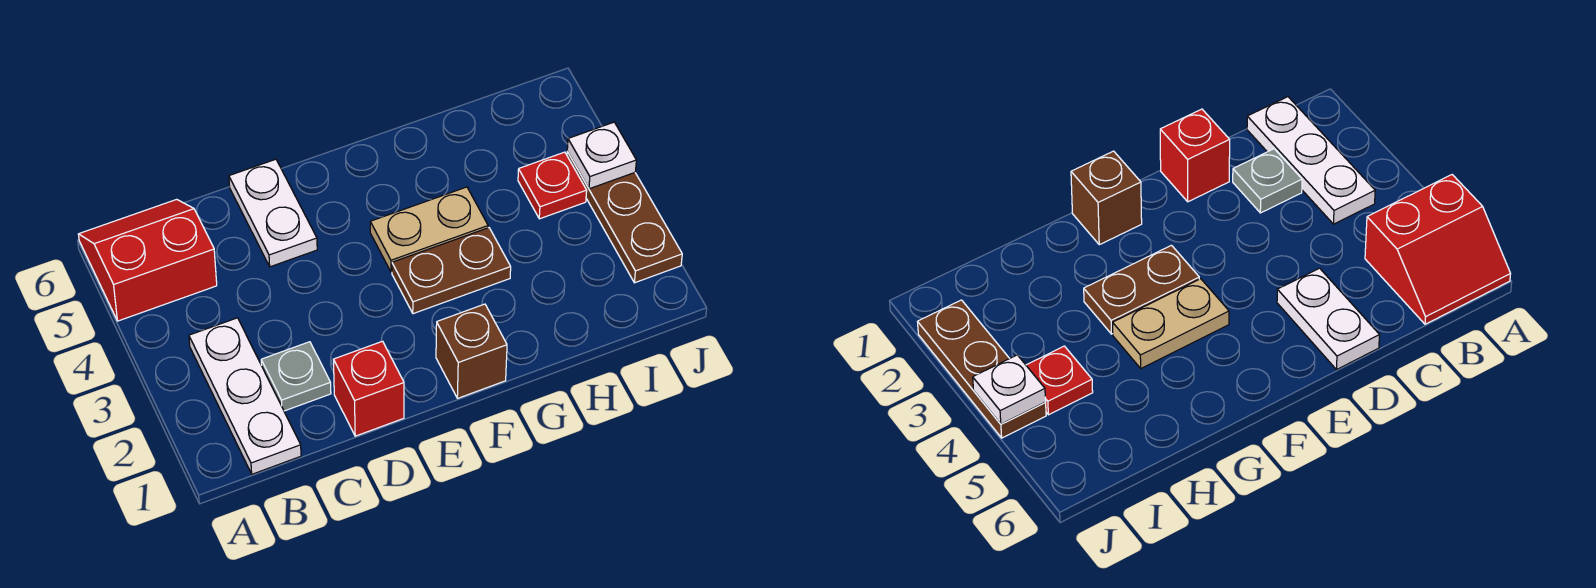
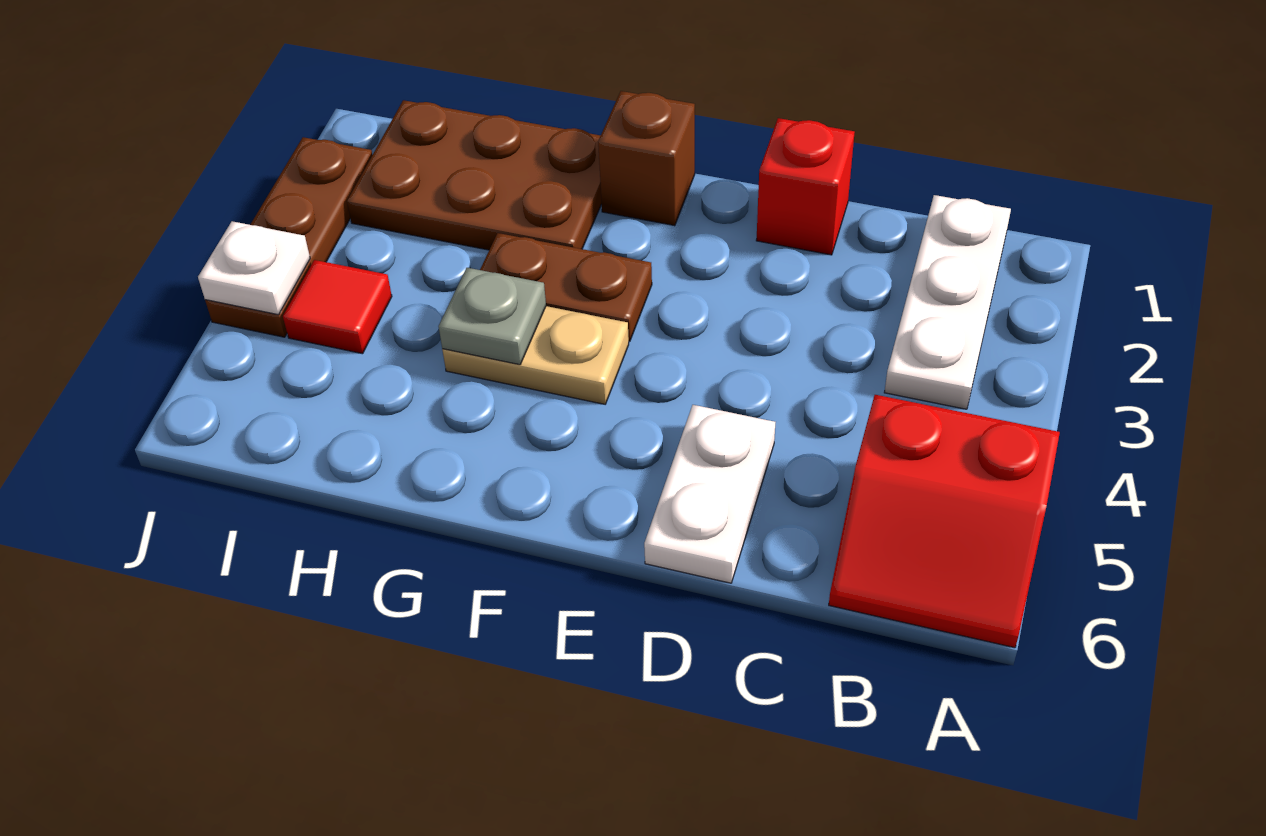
grey plate C2 level 1 -> grey plate G4 level 2
none -> brown plate G1:I2 level 1
red plate I4 level 1 -> red tile I4 level 1

